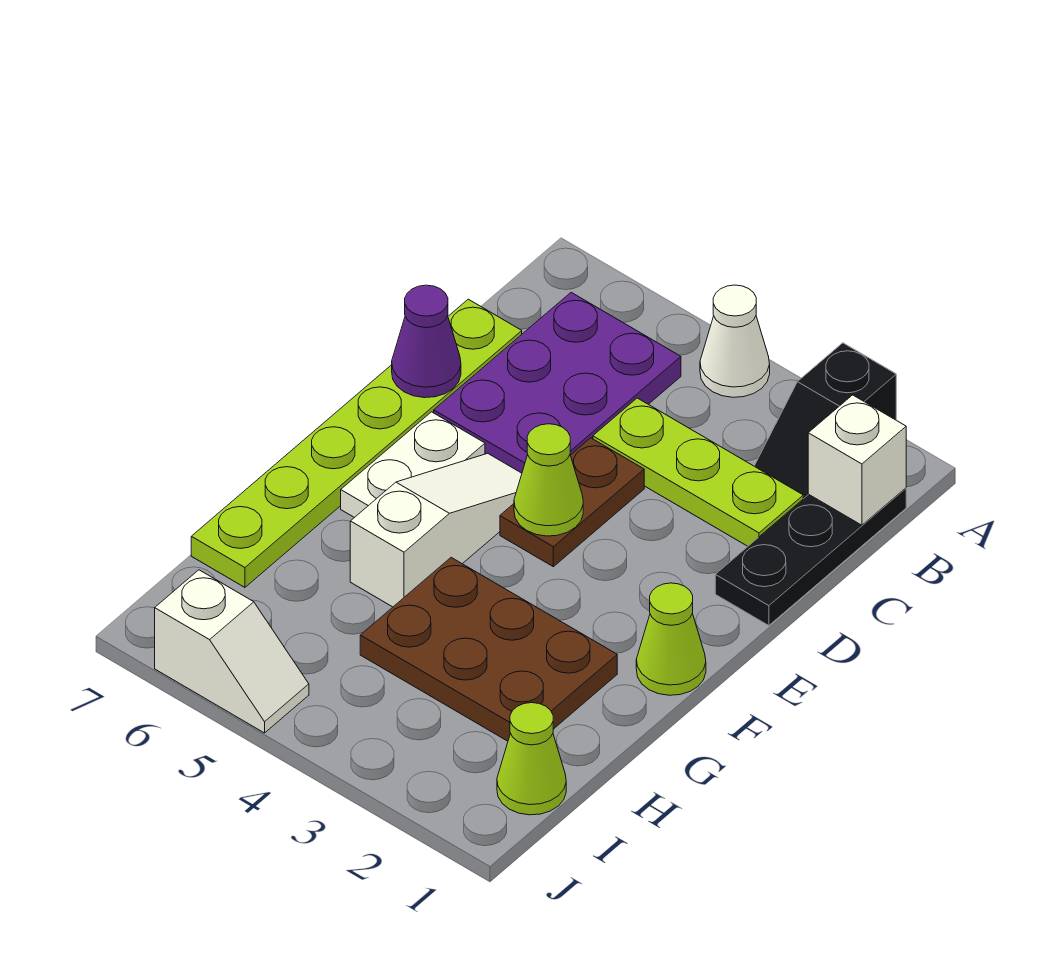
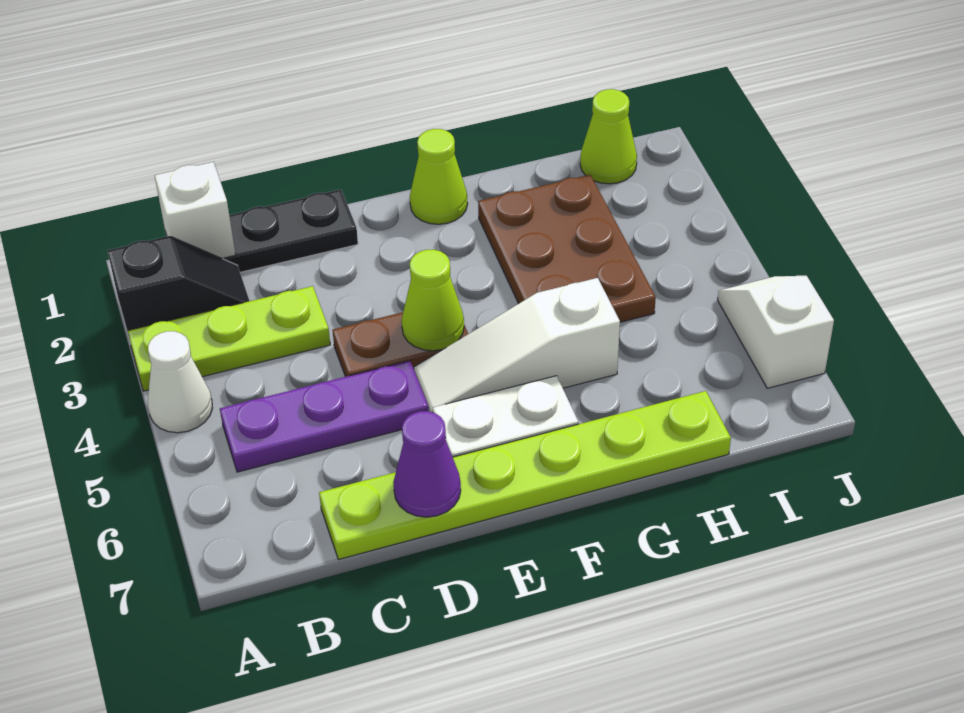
purple plate B5:D6 level 1 -> purple plate B5:D5 level 1
lime plate C2:C4 level 1 -> lime plate A3:C3 level 1

